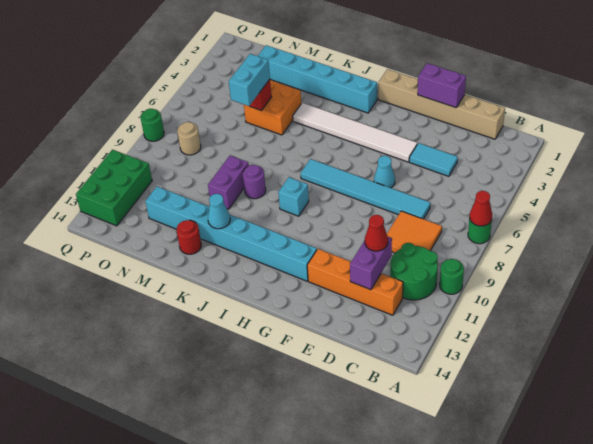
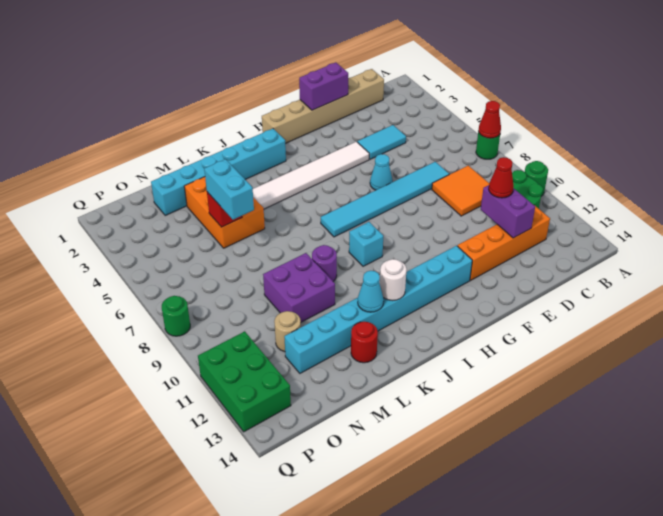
none -> white round brick J12 level 2
orange brick L4:M5 level 1 -> orange brick L3:M5 level 1
purple brick L9:L10 level 1 -> purple brick L9:M10 level 1
tan round brick O8 level 1 -> tan round brick N11 level 1

